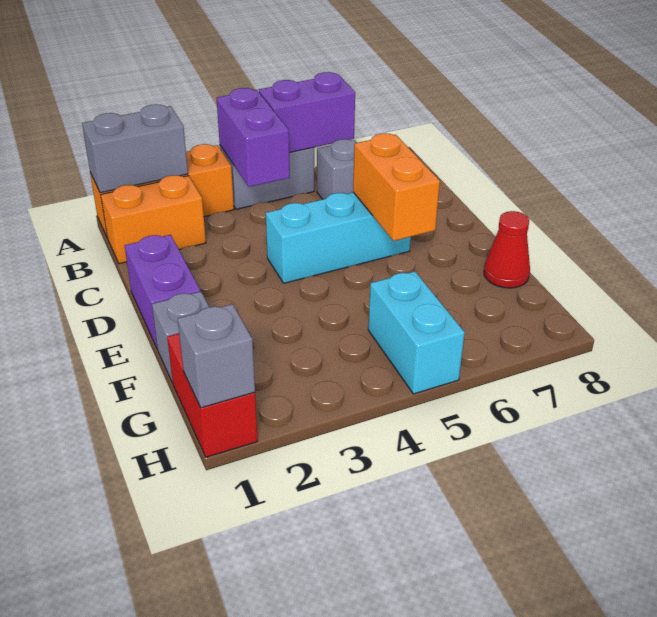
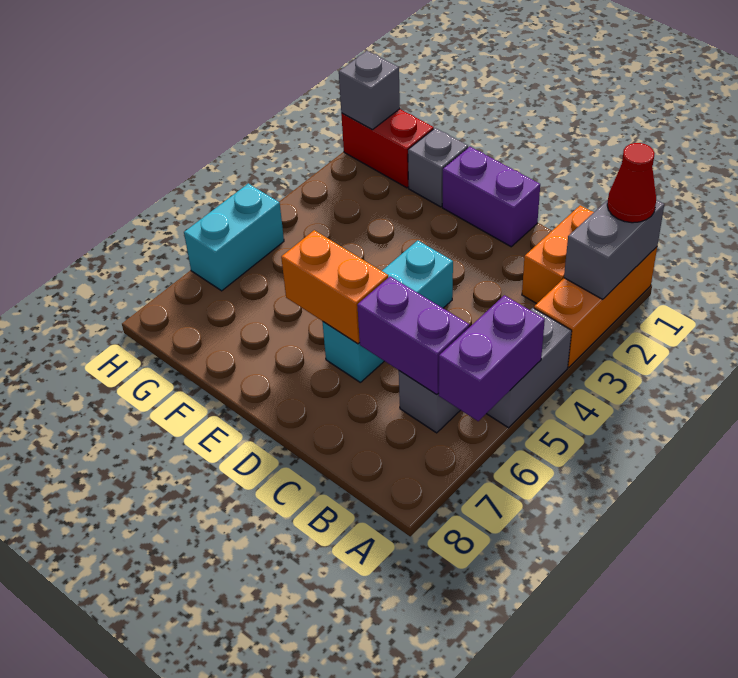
purple brick A4:B4 level 2 -> purple brick B6:C6 level 2
red cone F8 level 1 -> red cone A1 level 3
cyan brick G5:H5 level 1 -> cyan brick H5:H6 level 1

